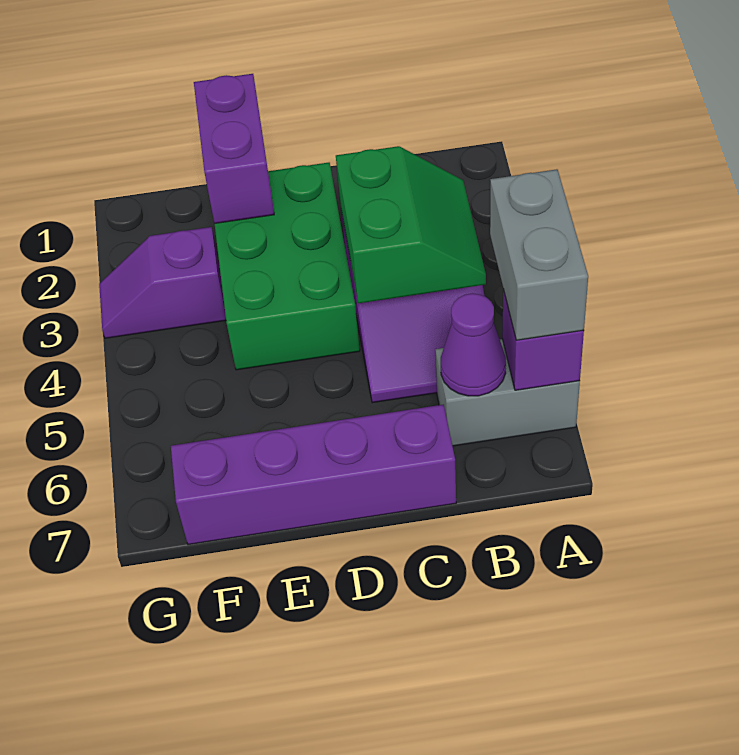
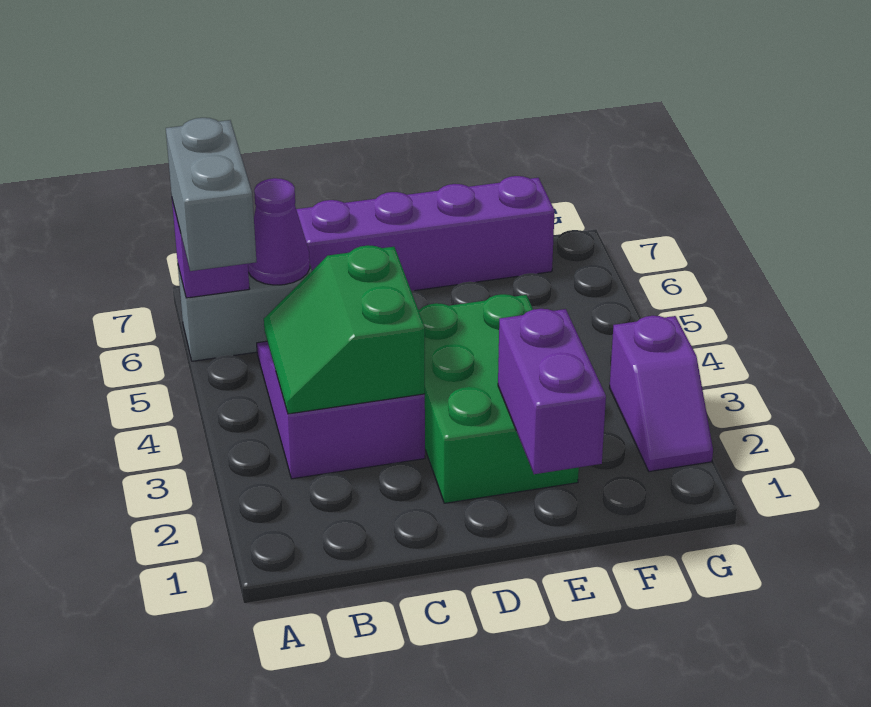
purple slope F3:G3 level 1 top F -> purple slope G2:G3 level 1 top 3

